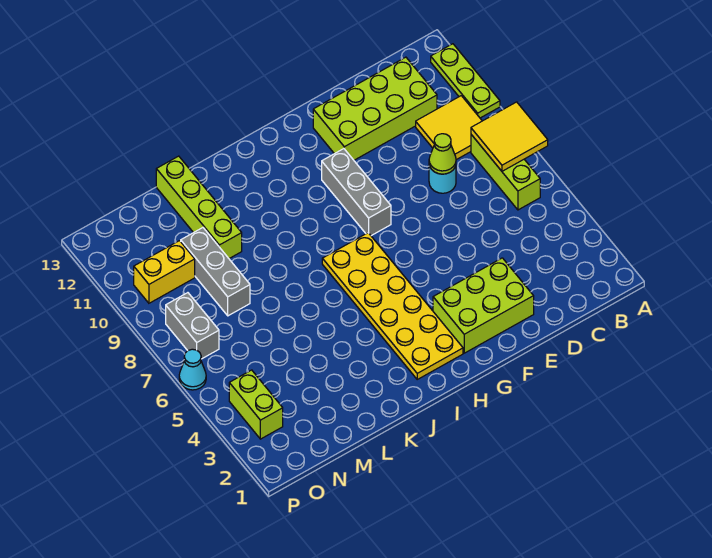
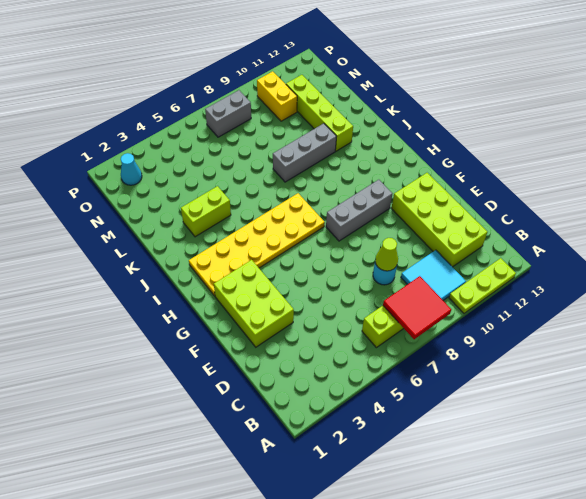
yellow tile A7:B8 level 2 -> red tile A7:B8 level 2
yellow tile B9:C10 level 1 -> cyan tile B9:C10 level 1
lime brick L10:L13 level 1 -> lime brick K11:N11 level 1
grey brick M8:M10 level 1 -> grey brick K8:K10 level 1
lime brick O3:O4 level 1 -> lime brick K3:K4 level 1
cyan cone P6 level 1 -> cyan cone O2 level 1

